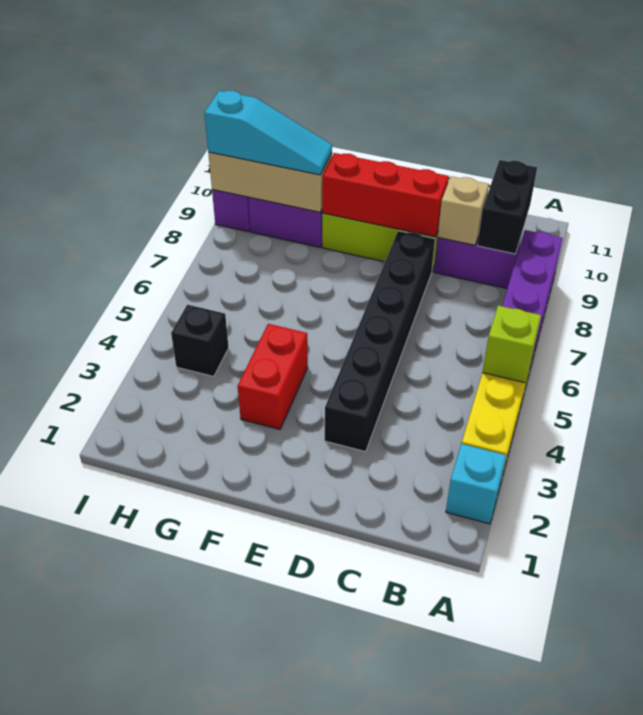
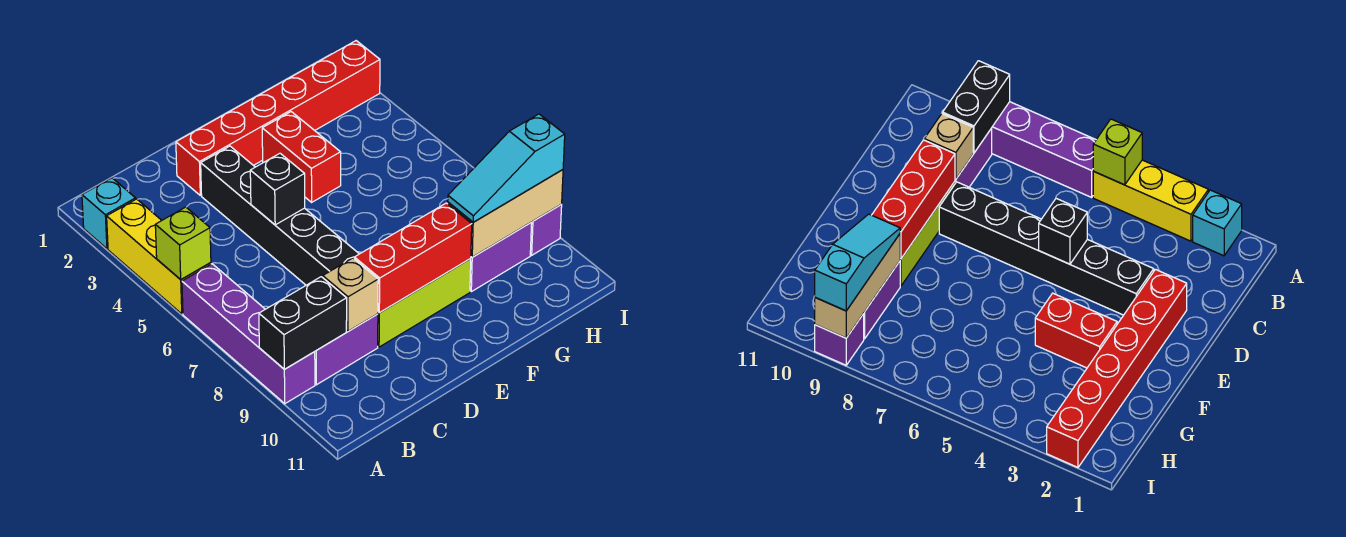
black brick B9:B10 level 2 -> black brick A9:B9 level 2
none -> red brick D2:I2 level 1
black brick H4 level 1 -> black brick D5 level 2

